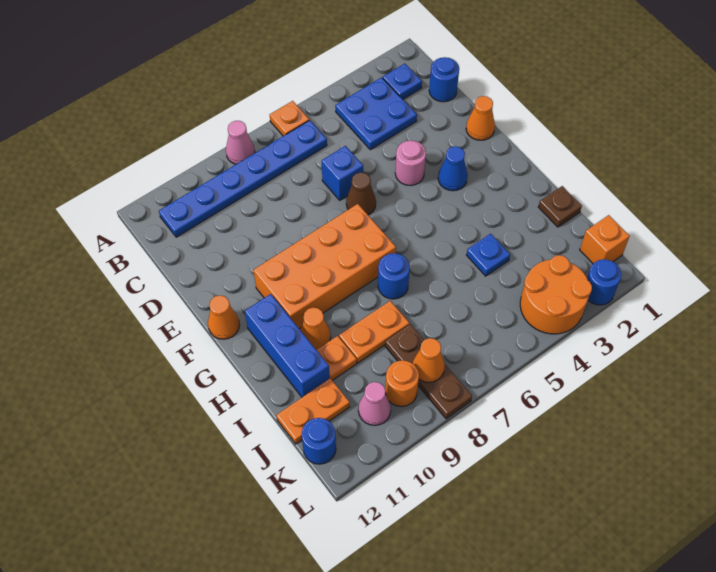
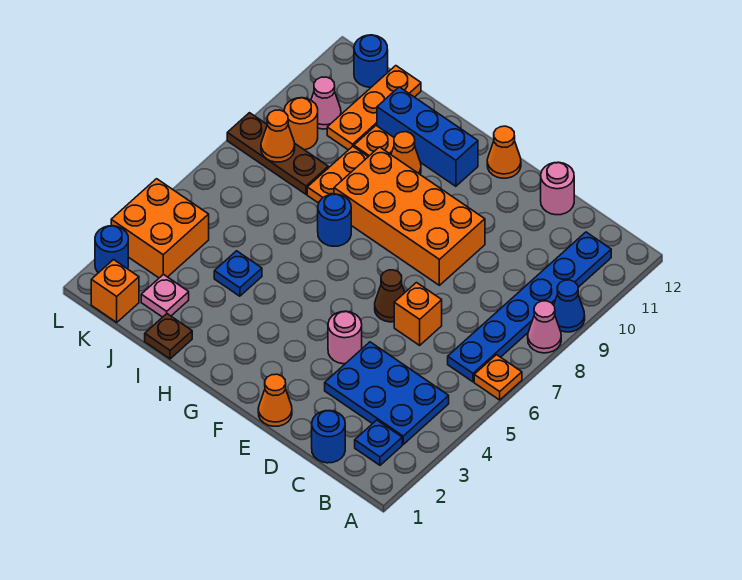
blue plate B3:C4 level 1 -> blue plate B3:D4 level 1
blue brick D6 level 1 -> orange brick D6 level 1
none -> pink round brick D12 level 1
blue cone F3 level 1 -> blue cone A9 level 1
orange brick F7:G10 level 1 -> orange brick E8:H9 level 1
none -> pink plate J2 level 1
orange plate J11:J12 level 1 -> orange plate J10:J12 level 1
orange round brick K3:L4 level 1 -> orange brick K3:L4 level 1

